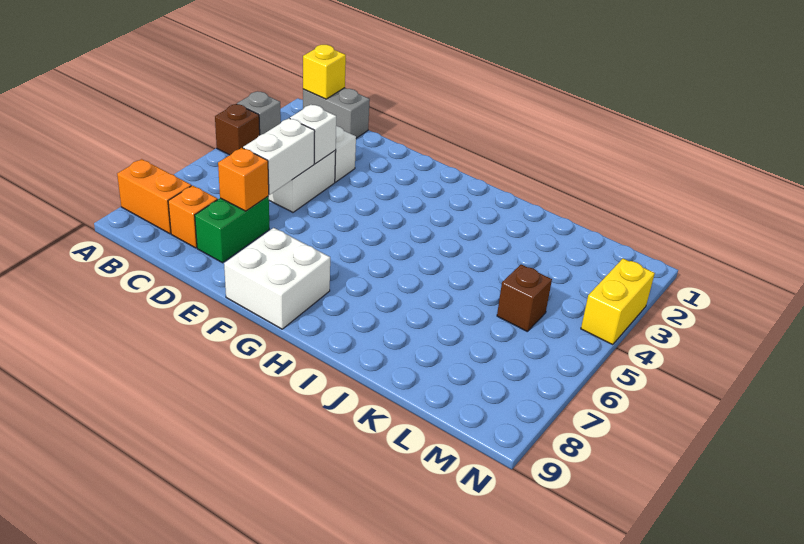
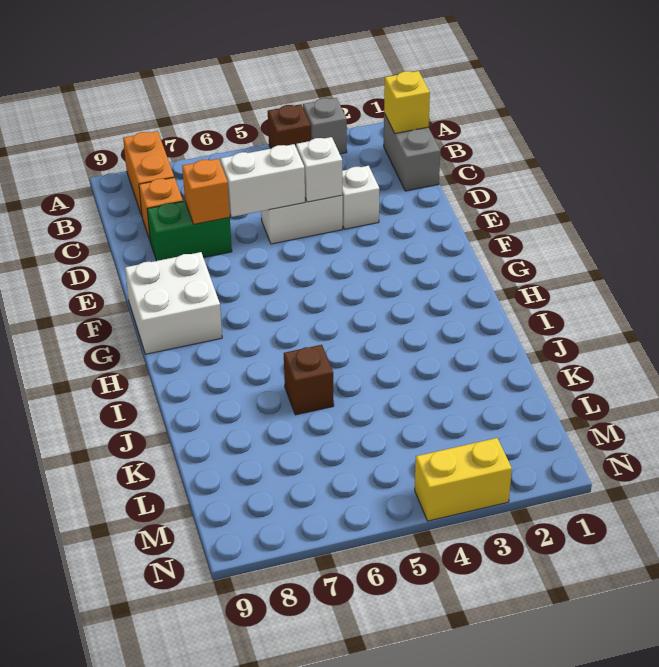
brown brick L5 level 1 -> brown brick J6 level 1

